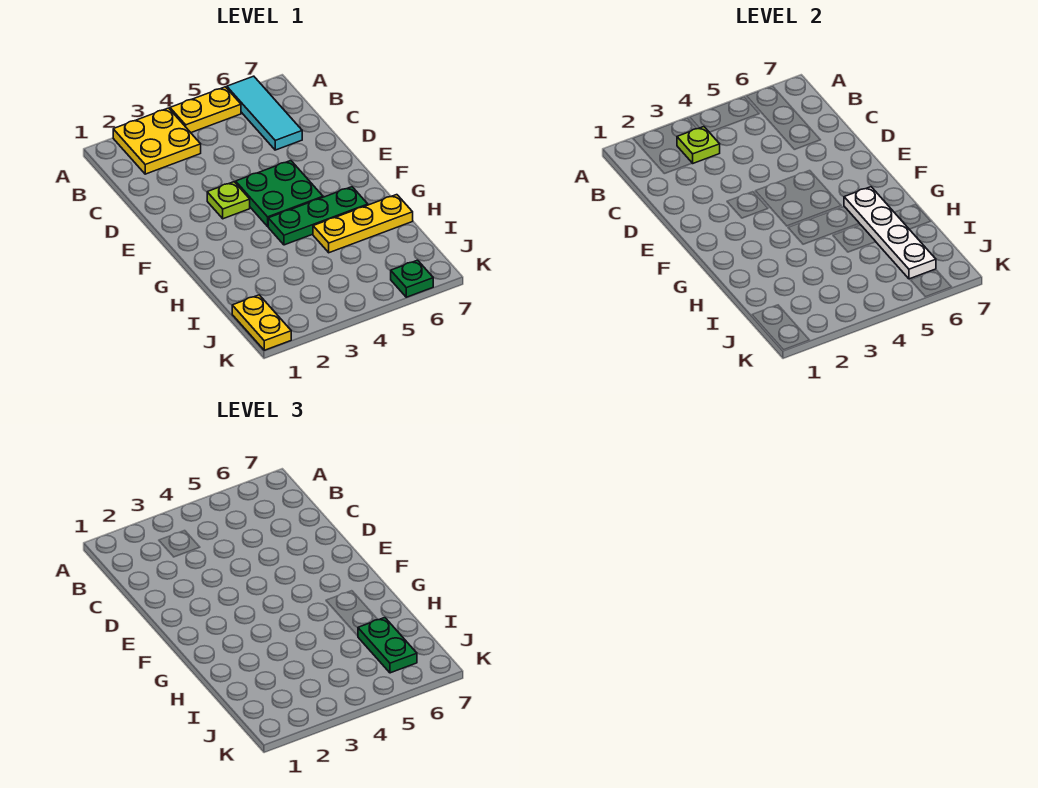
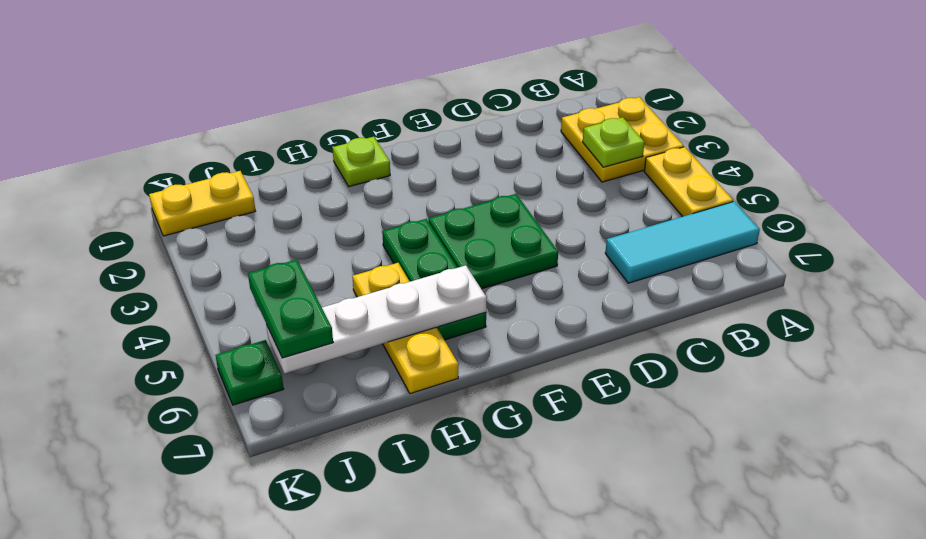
lime plate E3 level 1 -> lime plate G1 level 1
green plate I6:J6 level 3 -> green plate J5:J6 level 3

